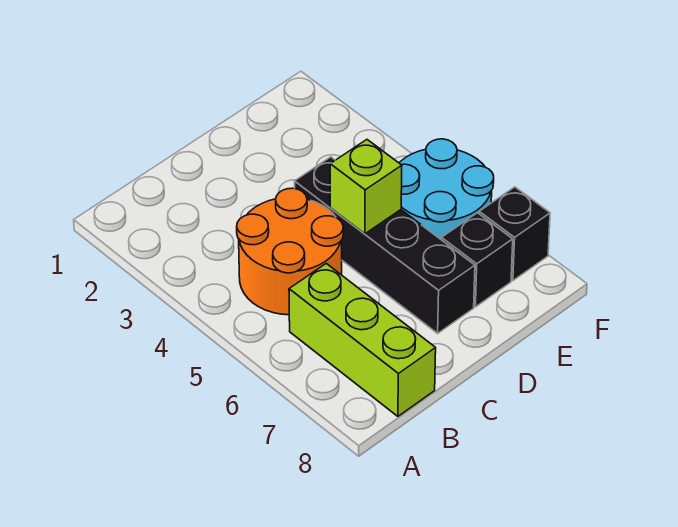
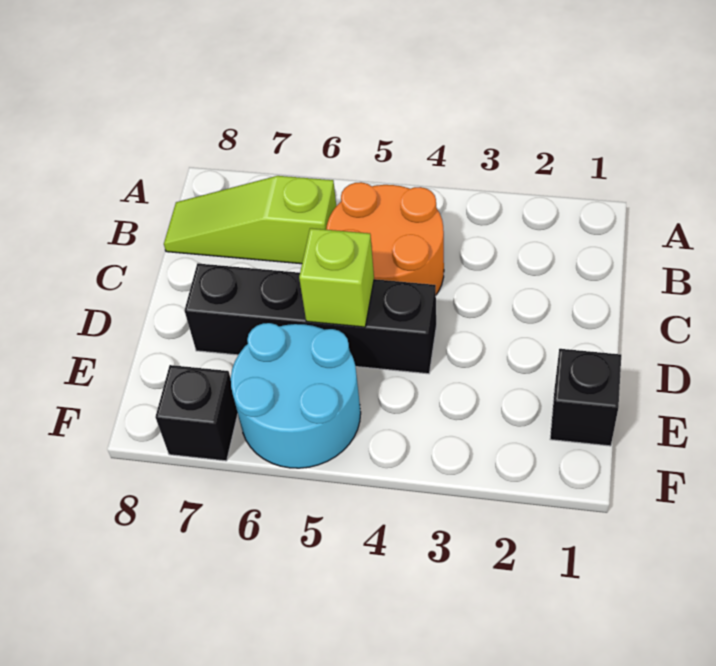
lime brick B6:B8 level 1 -> lime slope B6:B8 level 1 top 6
black brick E7 level 1 -> black brick E1 level 1

